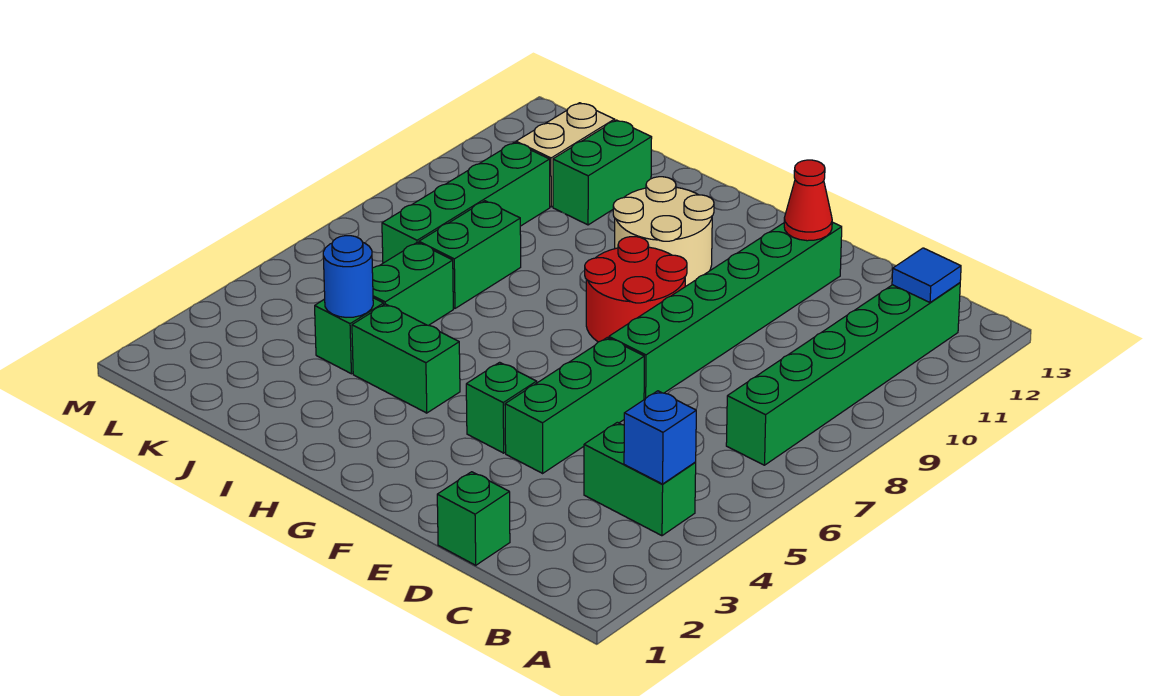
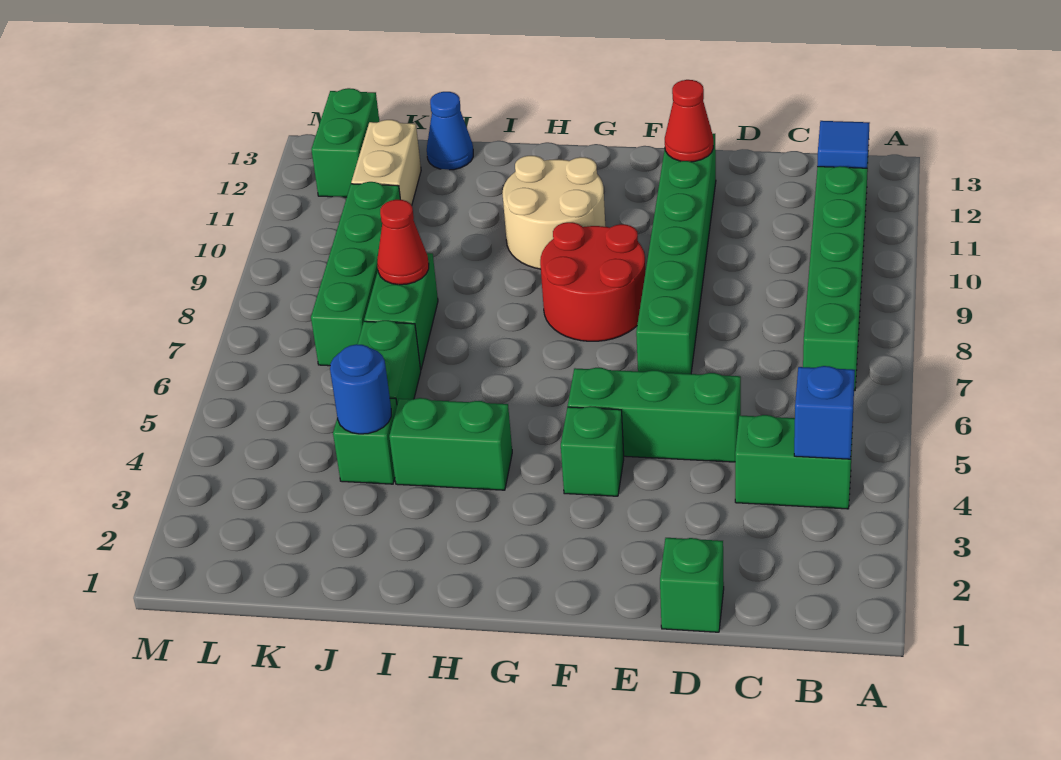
green brick E4:E6 level 1 -> green brick D5:F5 level 1
none -> red cone J8 level 2
green brick J11:J12 level 1 -> green brick L12:L13 level 1
none -> blue cone J13 level 1

